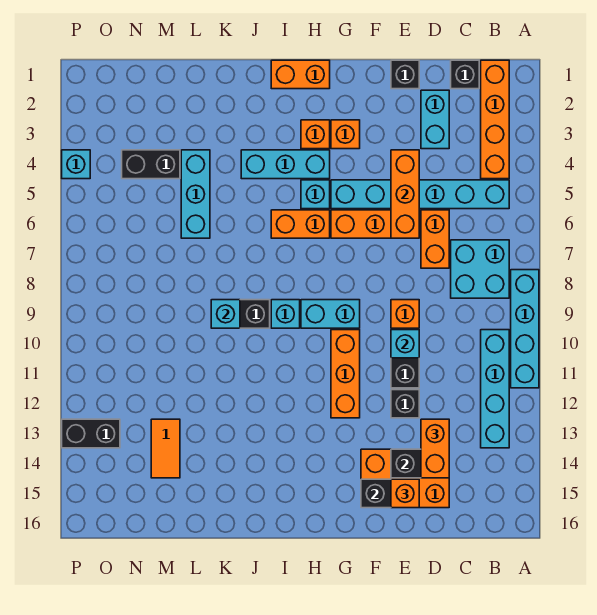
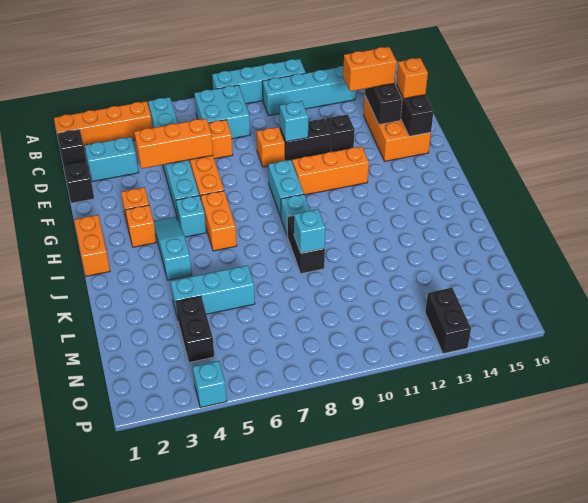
cyan brick H4:J4 level 1 -> cyan slope H4:J4 level 1 top J
orange tile M13:M14 level 1 -> none

